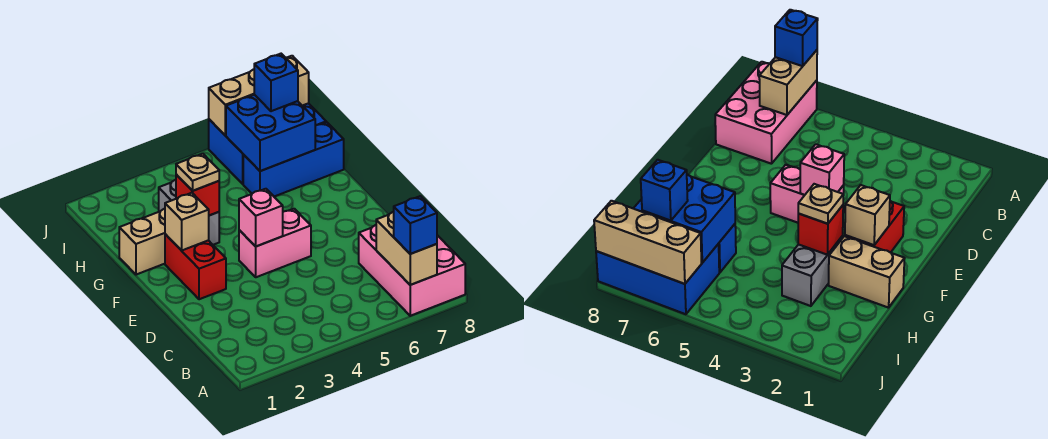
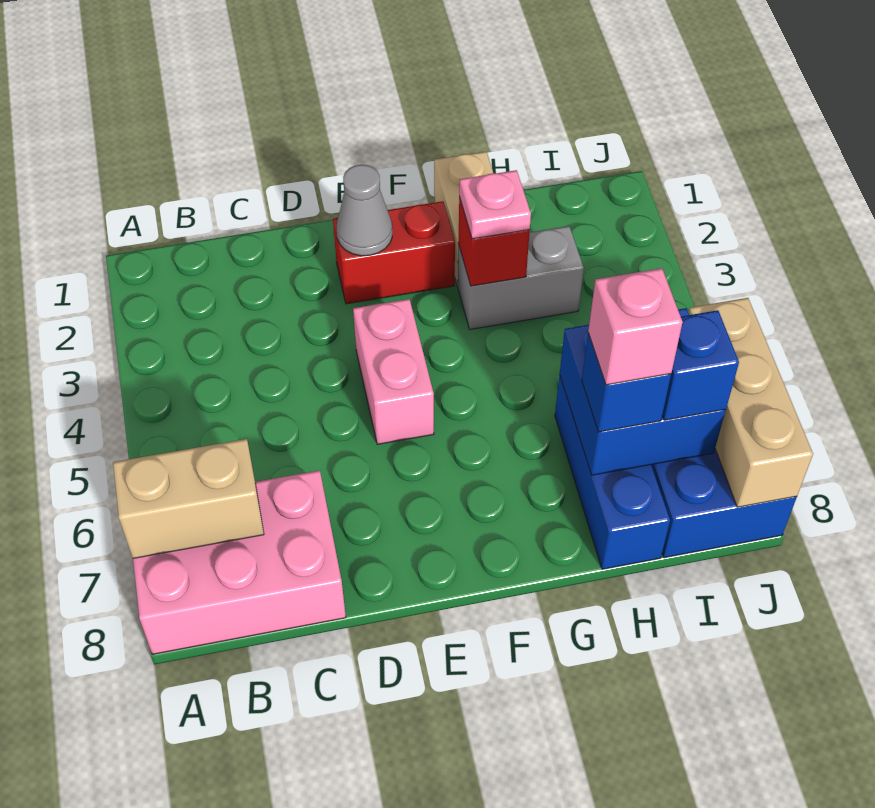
blue brick A7 level 3 -> blue brick H7 level 3
none -> grey cone E2 level 2
pink brick E4 level 2 -> pink brick H7 level 4
tan brick F2 level 2 -> none
tan plate G3 level 3 -> pink plate G3 level 3

